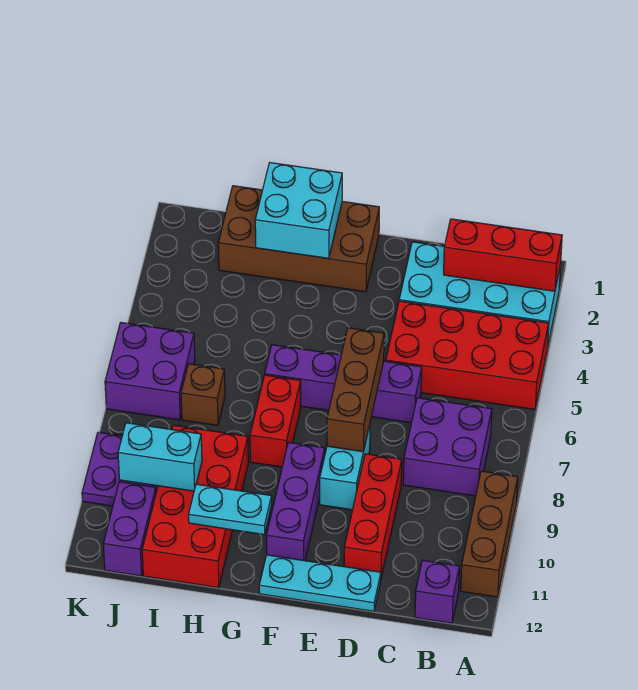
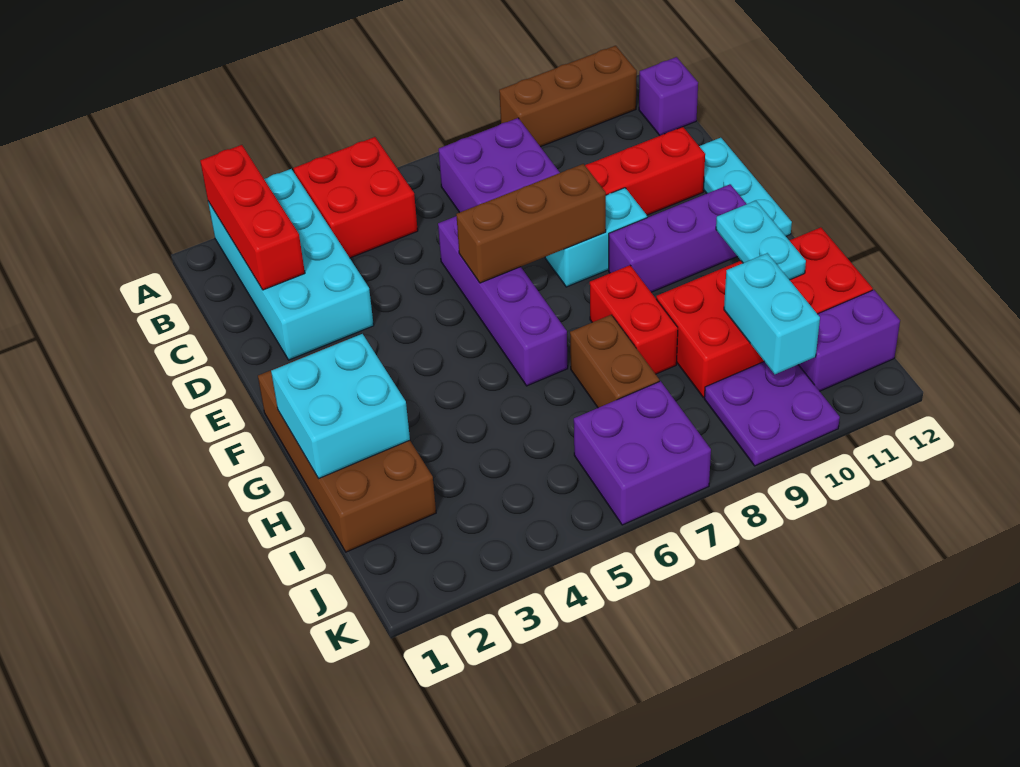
red brick A4:D5 level 1 -> red brick A4:B5 level 1
red brick G7:G8 level 1 -> red brick G8:H8 level 1
brown brick I7 level 1 -> brown brick H7:I7 level 1

